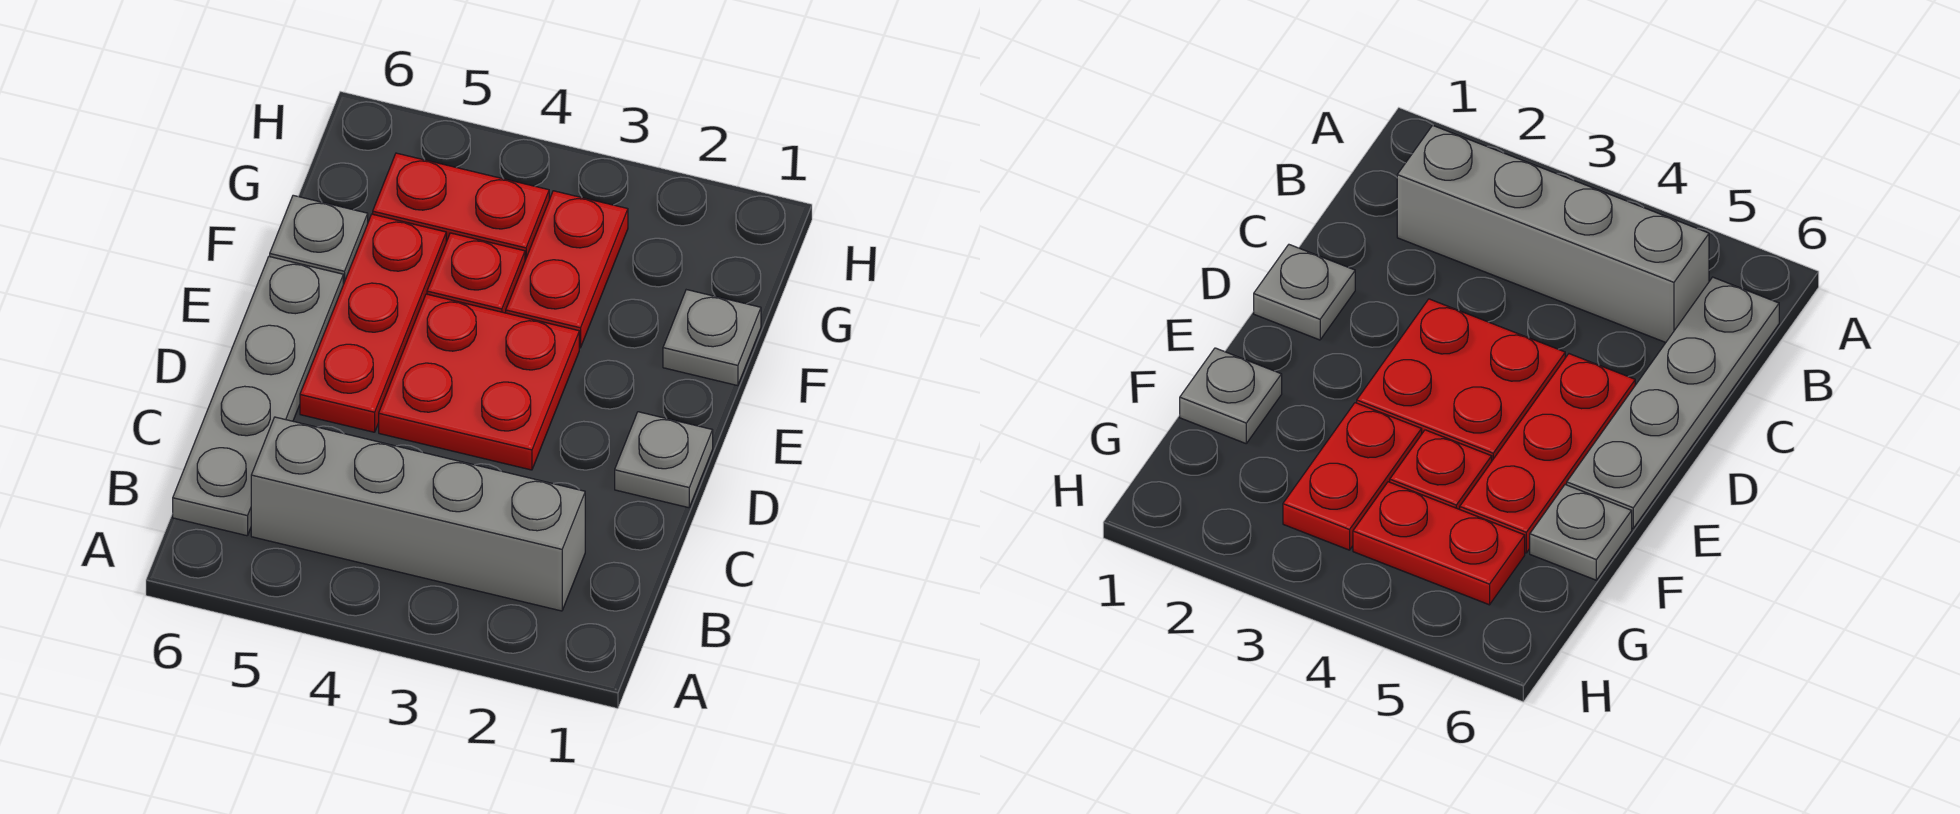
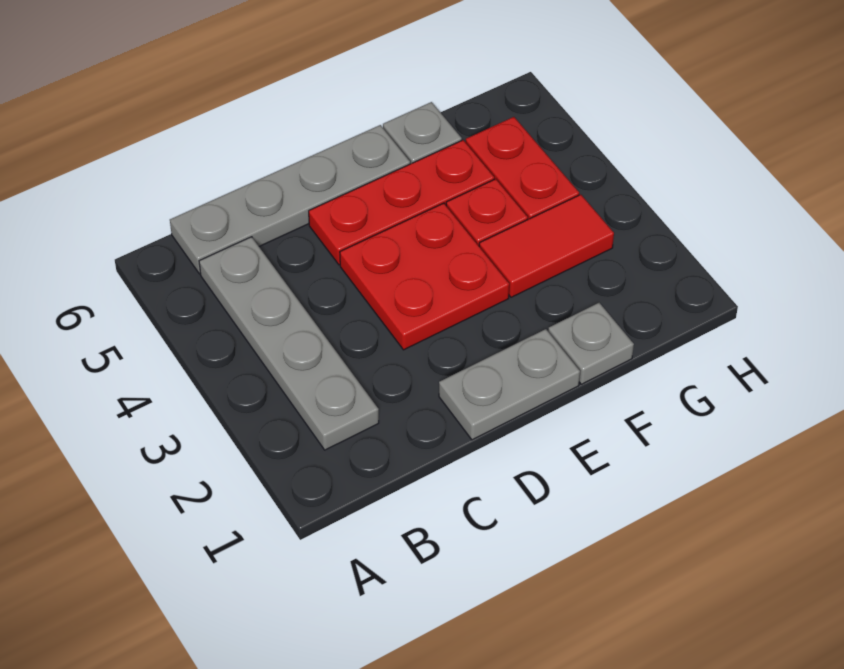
grey brick B2:B5 level 1 -> grey plate B2:B5 level 1
grey plate D1 level 1 -> grey plate D1:E1 level 1
red plate F3:G3 level 1 -> red tile F3:G3 level 1

